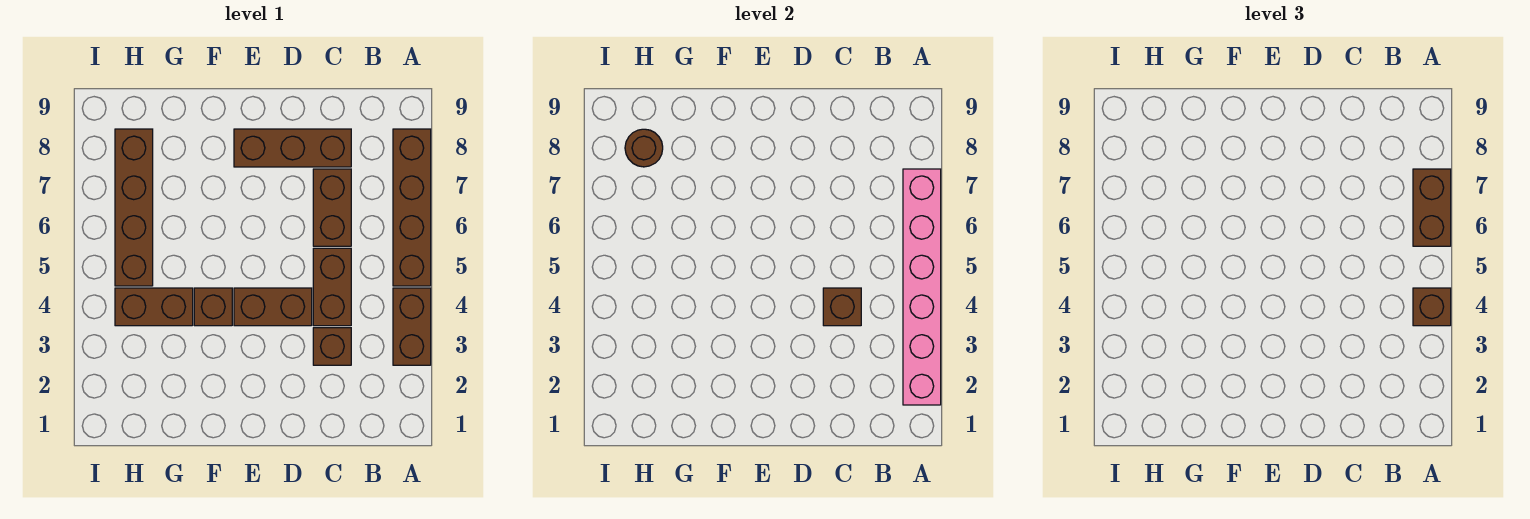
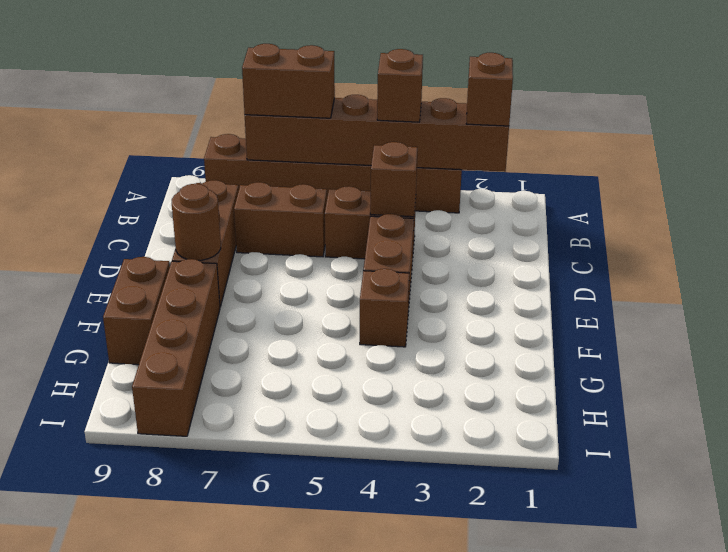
pink brick A2:A7 level 2 -> brown brick A2:A7 level 2
brown brick C3 level 1 -> brown brick A2 level 3
brown brick G4:H4 level 1 -> brown brick F9:G9 level 1
brown brick H5:H8 level 1 -> brown brick F8:I8 level 1
brown round brick H8 level 2 -> brown round brick E8 level 2

